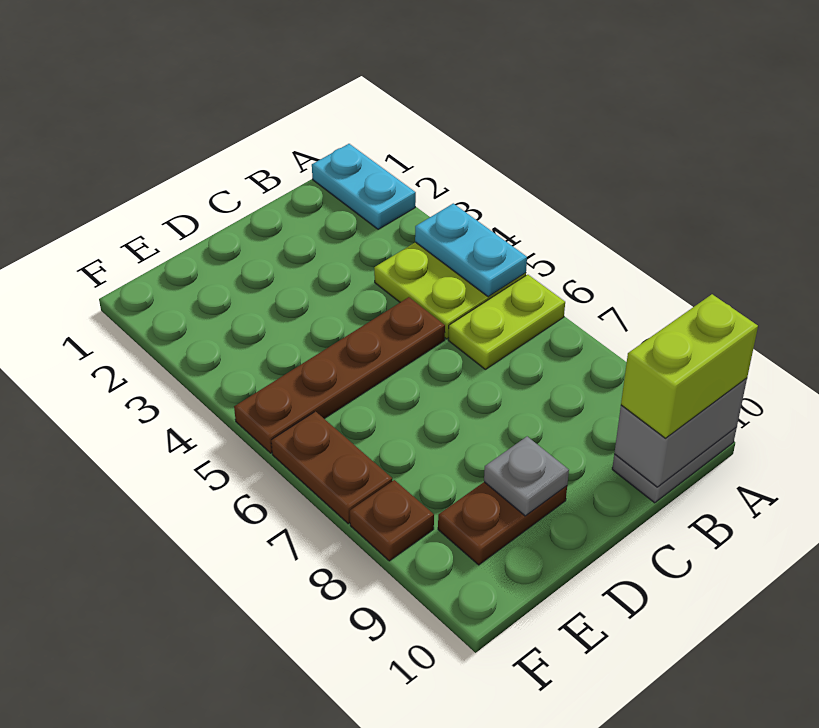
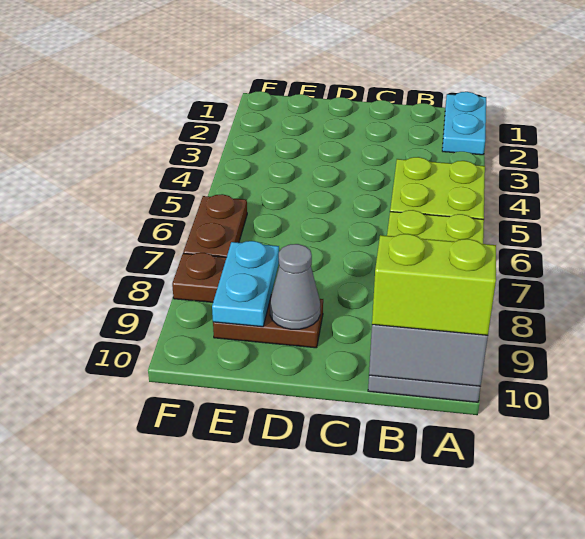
cyan plate A4:A5 level 2 -> cyan plate E8:E9 level 2
brown plate C5:F5 level 1 -> none
grey plate D9 level 2 -> grey cone D9 level 2

